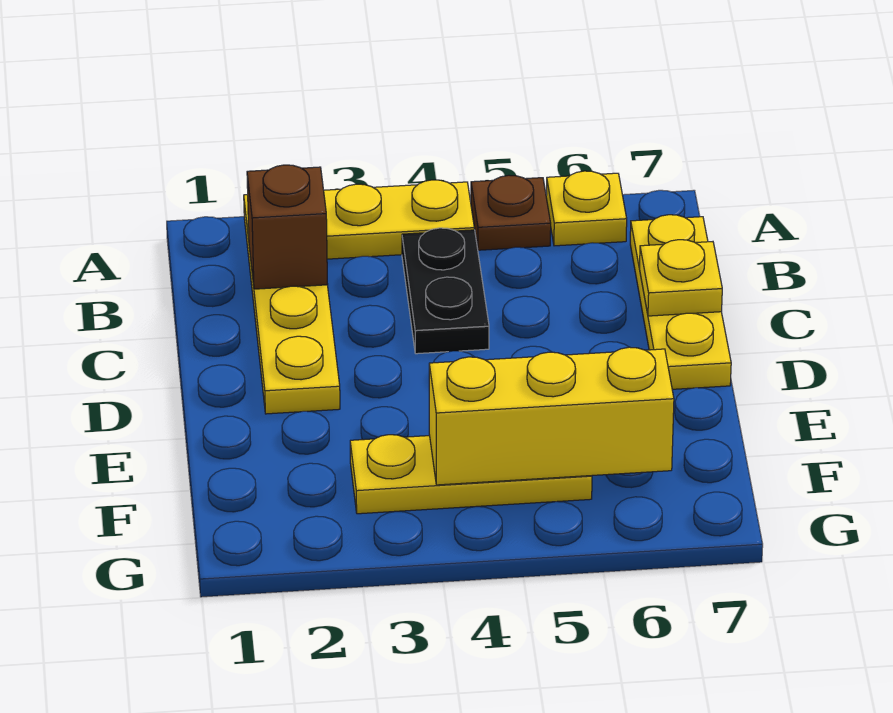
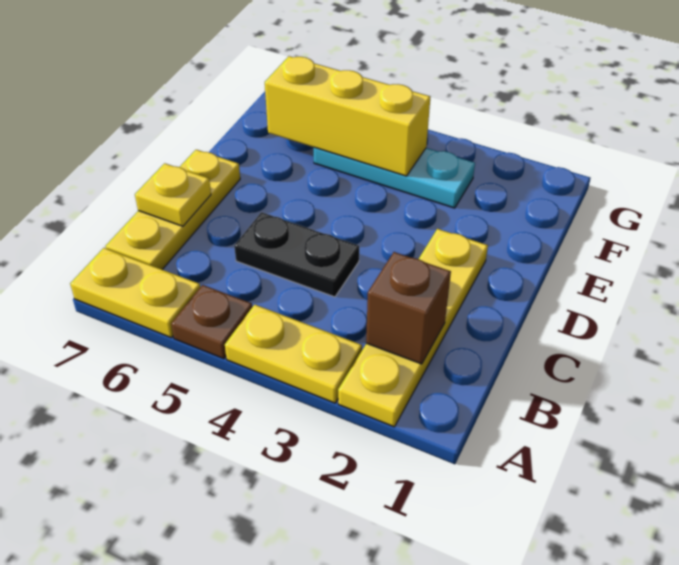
yellow plate A6 level 1 -> yellow plate A6:A7 level 1
black plate B4:C4 level 1 -> black plate C4:C5 level 1
yellow plate F3:F5 level 1 -> cyan plate F3:F5 level 1

